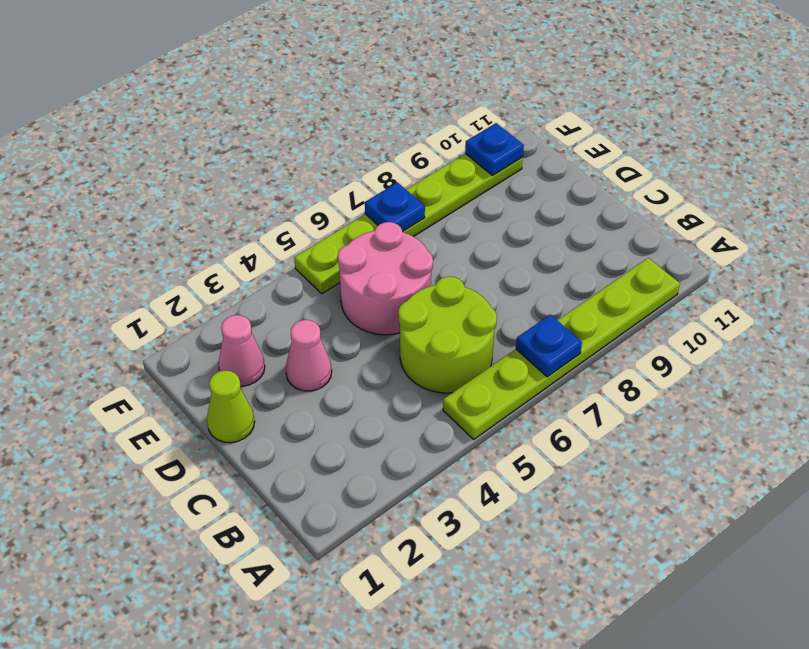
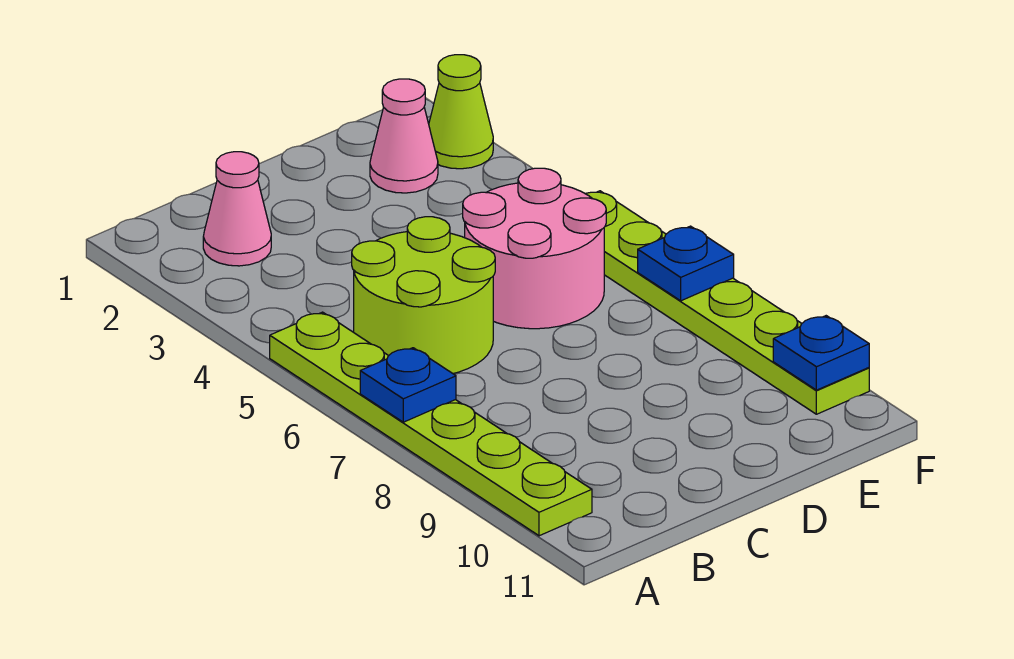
lime cone D1 level 1 -> lime cone F2 level 1
pink cone D3 level 1 -> pink cone B2 level 1

